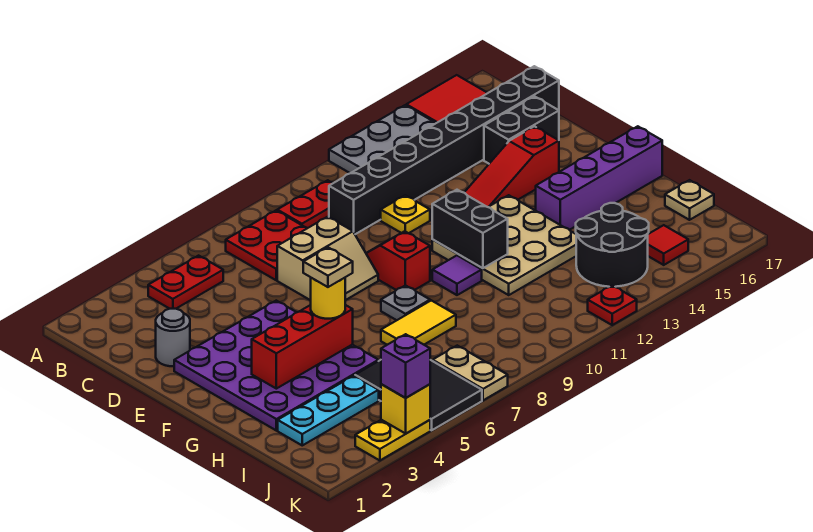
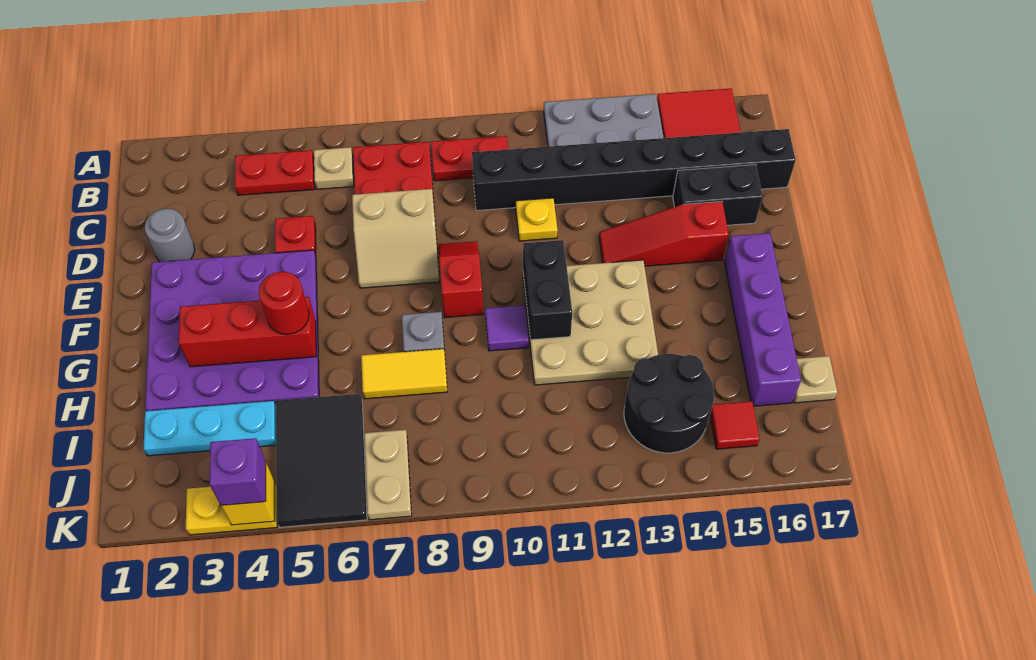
yellow round brick G5 level 3 -> red round brick G5 level 3
tan plate G5 level 4 -> tan plate B6 level 1
purple brick G14:G17 level 1 -> purple brick F16:I16 level 1
red plate K12 level 1 -> red plate D5 level 1

